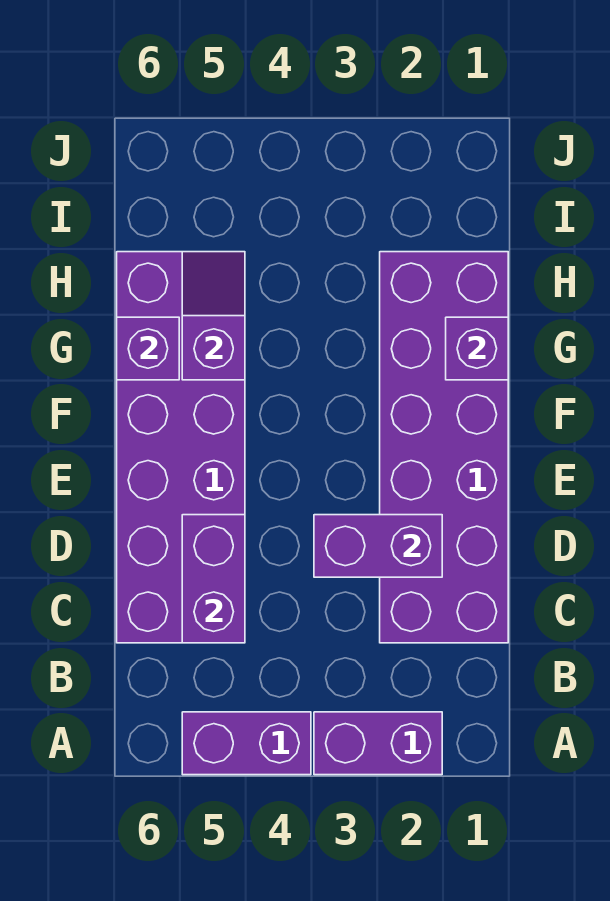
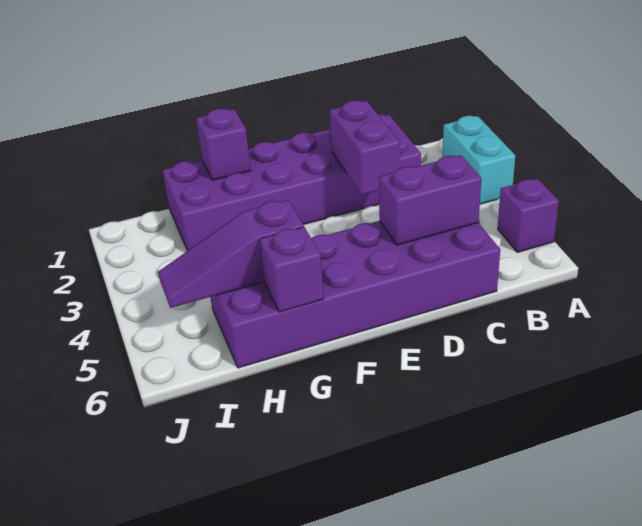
purple brick A2:A3 level 1 -> cyan brick A2:A3 level 1
purple brick A4:A5 level 1 -> purple brick A5 level 1
purple slope G5:H5 level 2 top G -> purple slope G5:I5 level 2 top G

